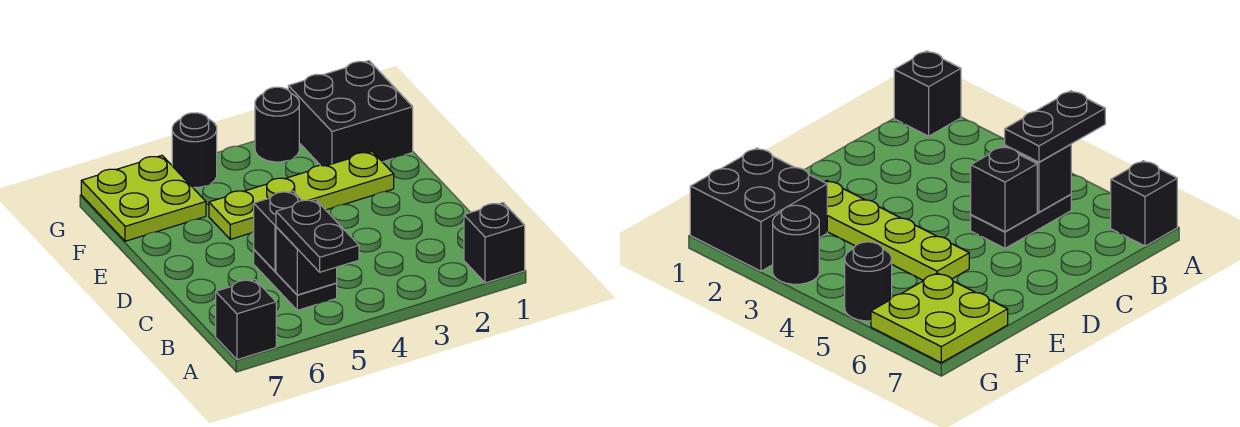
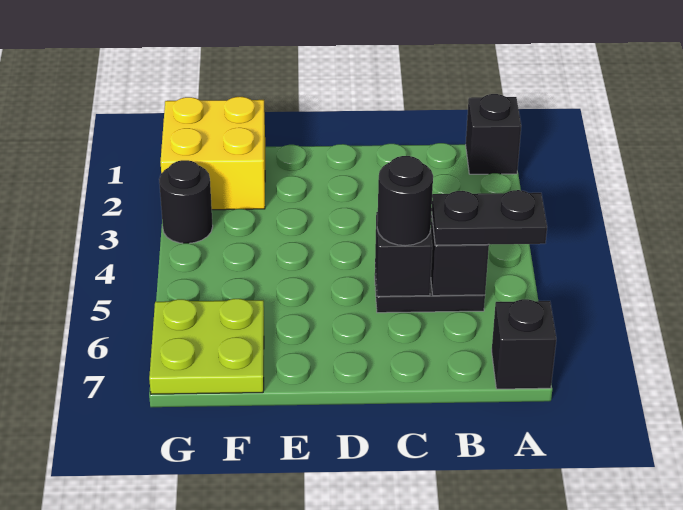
lime plate E2:E5 level 1 -> none
black brick F1:G2 level 1 -> yellow brick F1:G2 level 1
black round brick G5 level 1 -> black round brick C5 level 3

